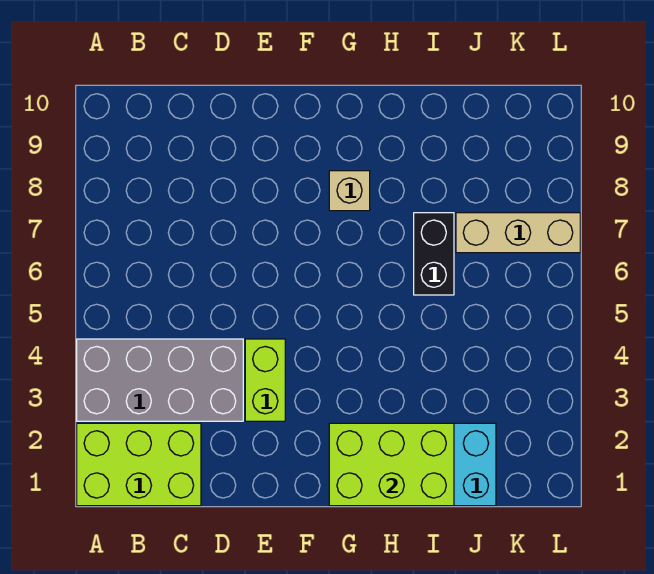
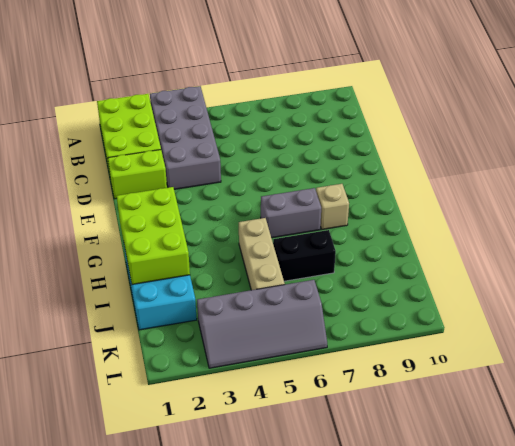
lime brick E3:E4 level 1 -> lime brick D1:D2 level 1
none -> grey brick G6:G7 level 1
tan brick J7:L7 level 1 -> tan brick H5:J5 level 1
none -> grey slope K3:L6 level 1 top K

